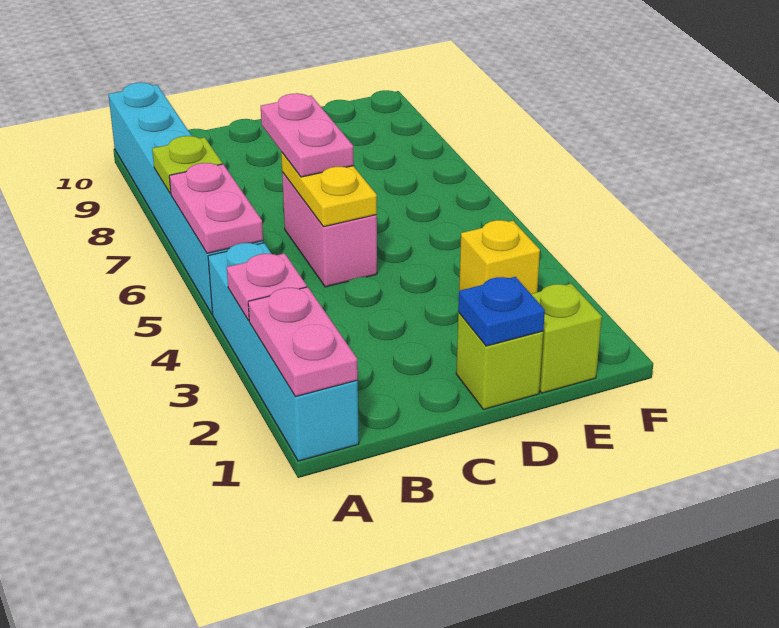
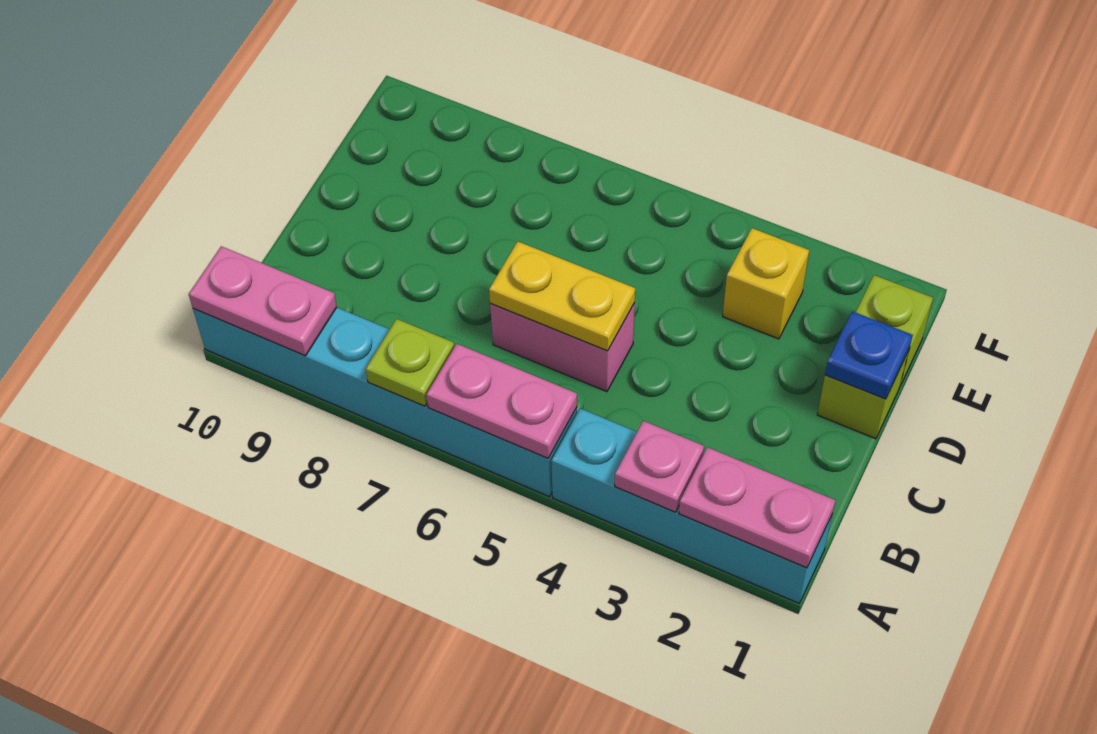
pink plate C6:C7 level 3 -> pink plate A9:A10 level 2

